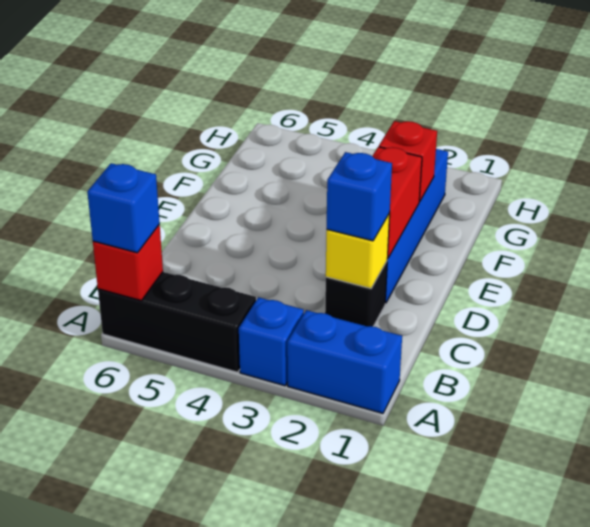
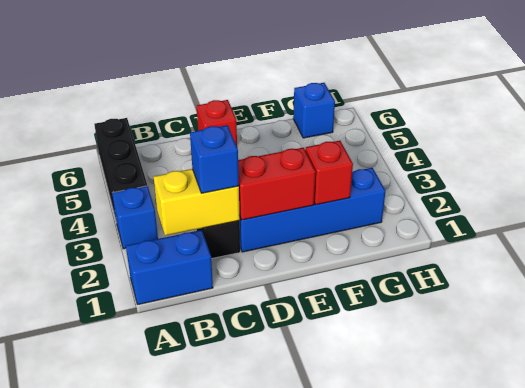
blue brick A1:A2 level 1 -> blue brick A1:B1 level 1
red brick A6 level 2 -> red brick D6 level 1
blue brick A6 level 3 -> blue brick G6 level 1
yellow brick C2 level 2 -> yellow brick B2:C2 level 2

